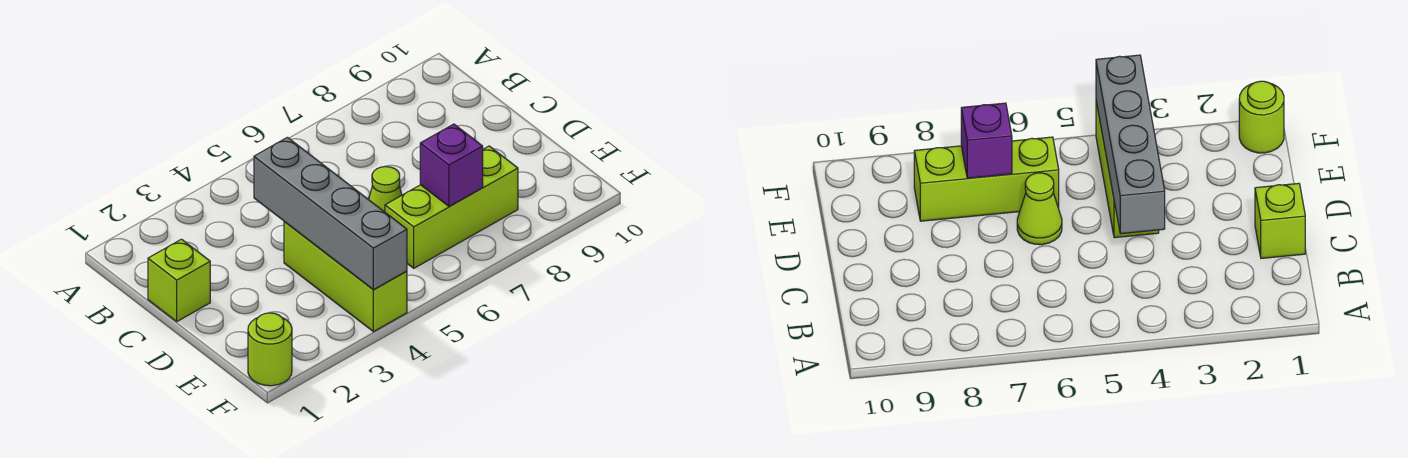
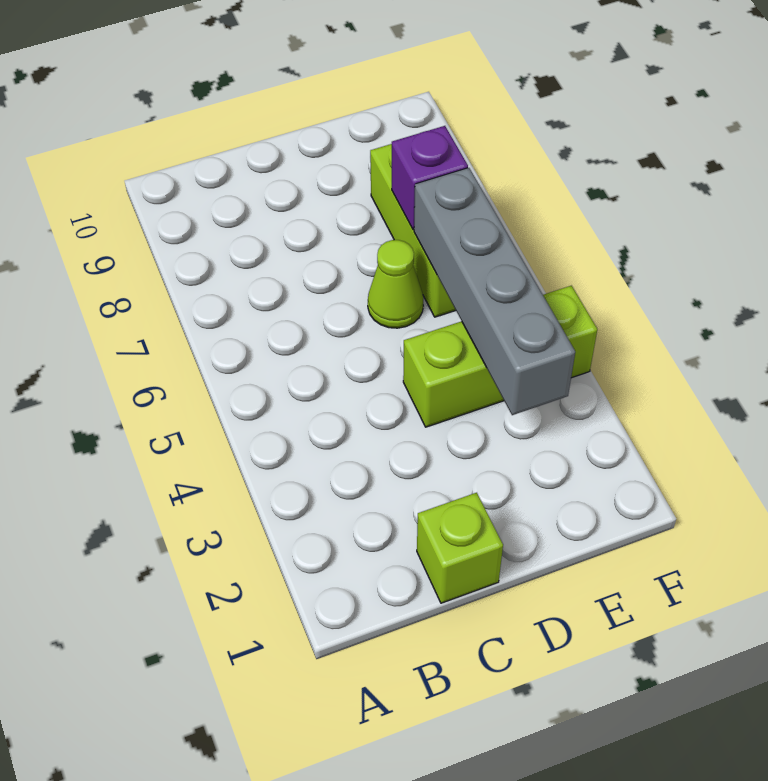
grey brick C4:F4 level 2 -> grey brick E3:E6 level 2
lime round brick F1 level 1 -> none

